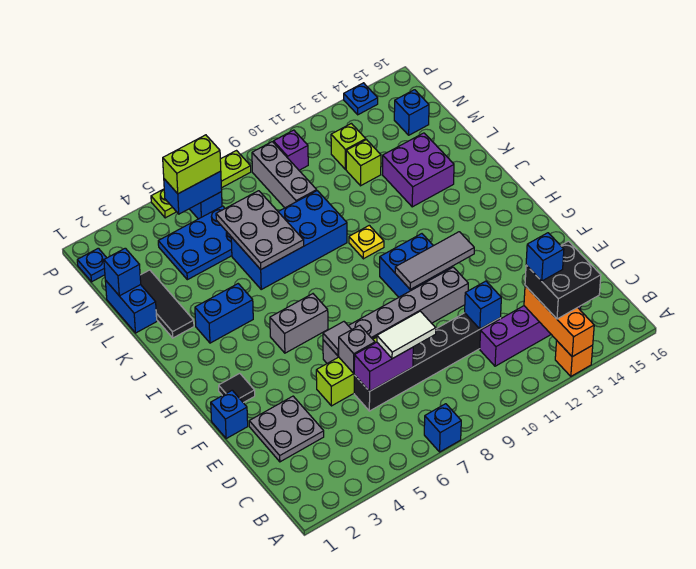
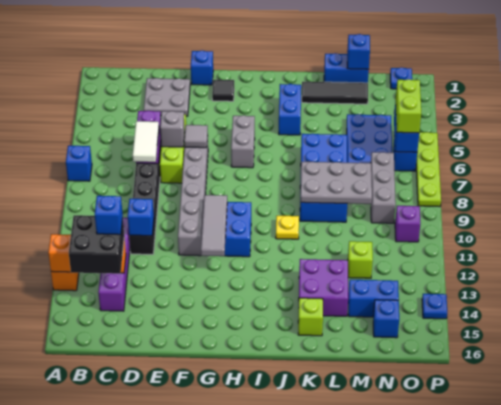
grey plate K6:M7 level 2 -> grey plate K8:M9 level 2
grey brick M9:O9 level 1 -> grey brick N7:N9 level 1
none -> blue brick M14:N14 level 1
lime brick N12 level 1 -> lime brick K15 level 1

